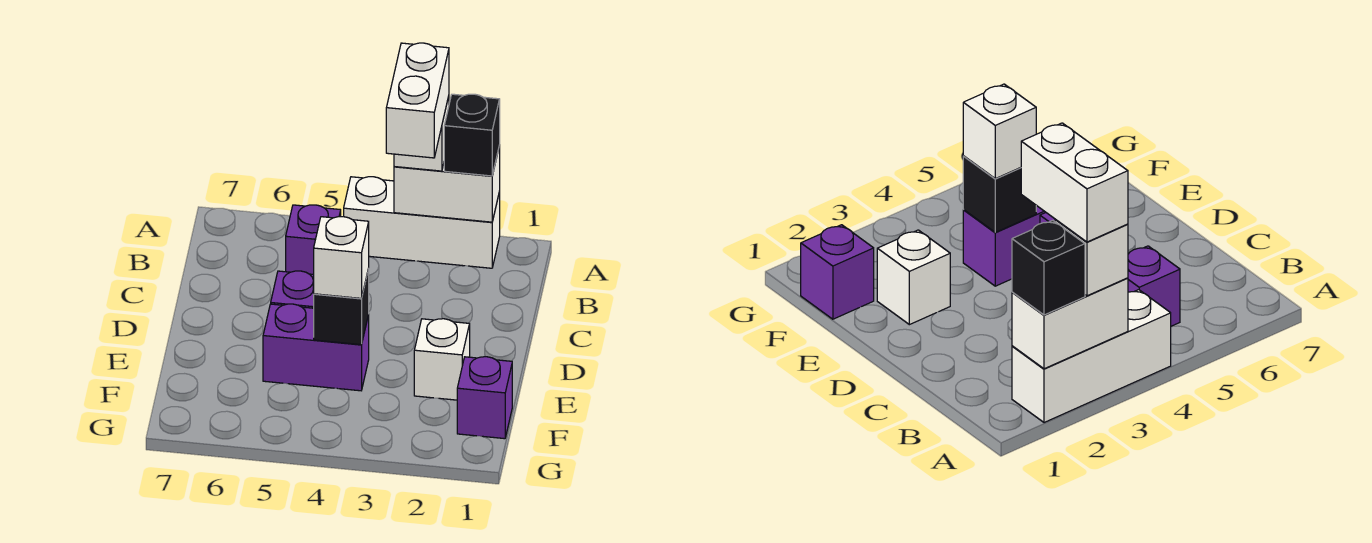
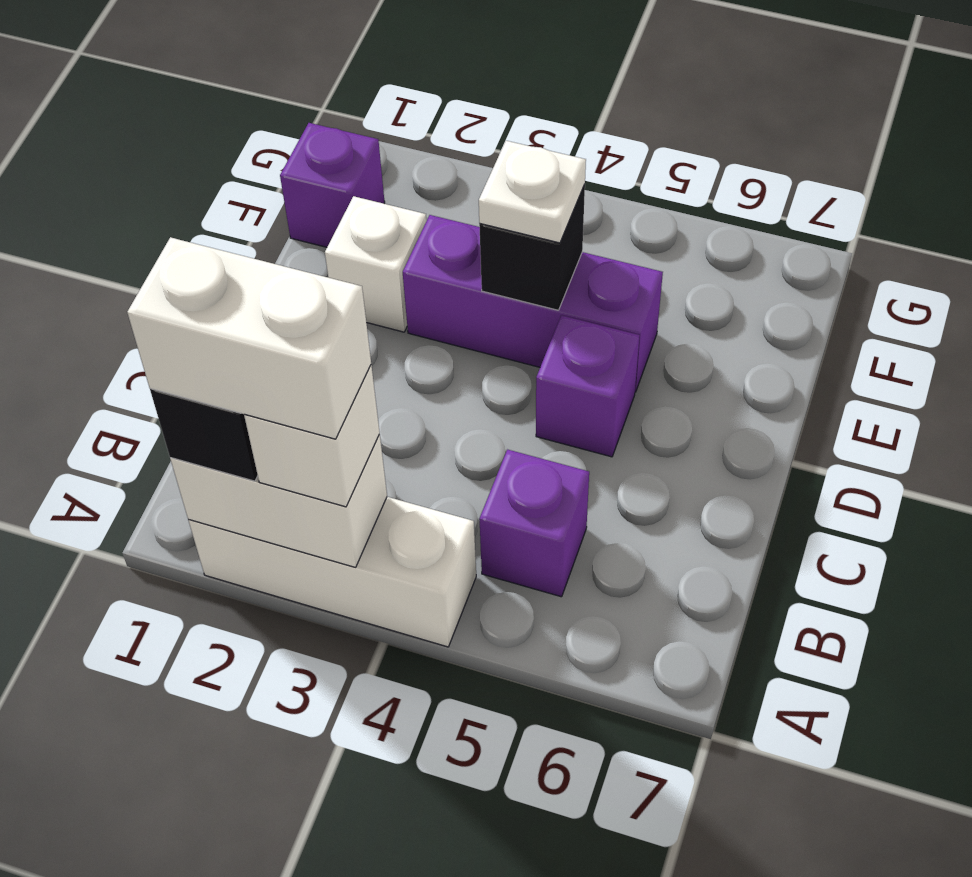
white brick A3:B3 level 4 -> white brick A2:A3 level 4
purple brick E4:E5 level 1 -> purple brick E3:E5 level 1
white brick E4 level 3 -> white plate E4 level 3

